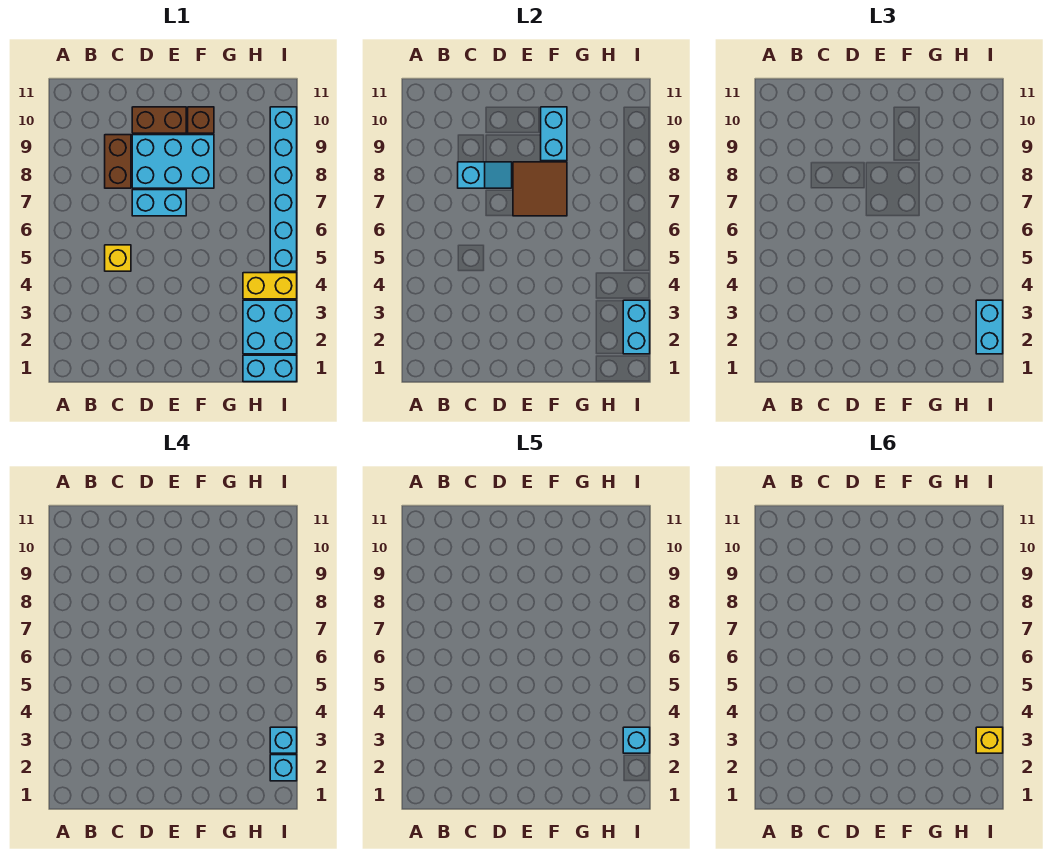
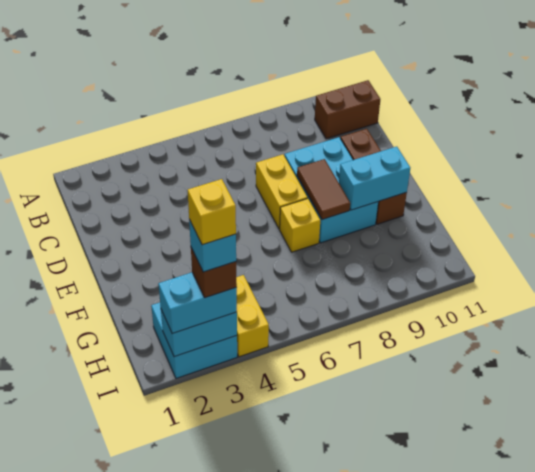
yellow brick C5 level 1 -> yellow brick F7 level 1
brown brick C8:C9 level 1 -> brown brick B10:B11 level 1
cyan slope C8:D8 level 2 top C -> none
cyan brick D7:E7 level 1 -> yellow brick D7:E7 level 1
brown tile E7:F8 level 2 -> brown tile E8:F8 level 2
cyan brick H1:I1 level 1 -> none
cyan brick I2 level 4 -> none
cyan brick I3 level 4 -> brown brick I3 level 4
cyan brick I5:I10 level 1 -> none

